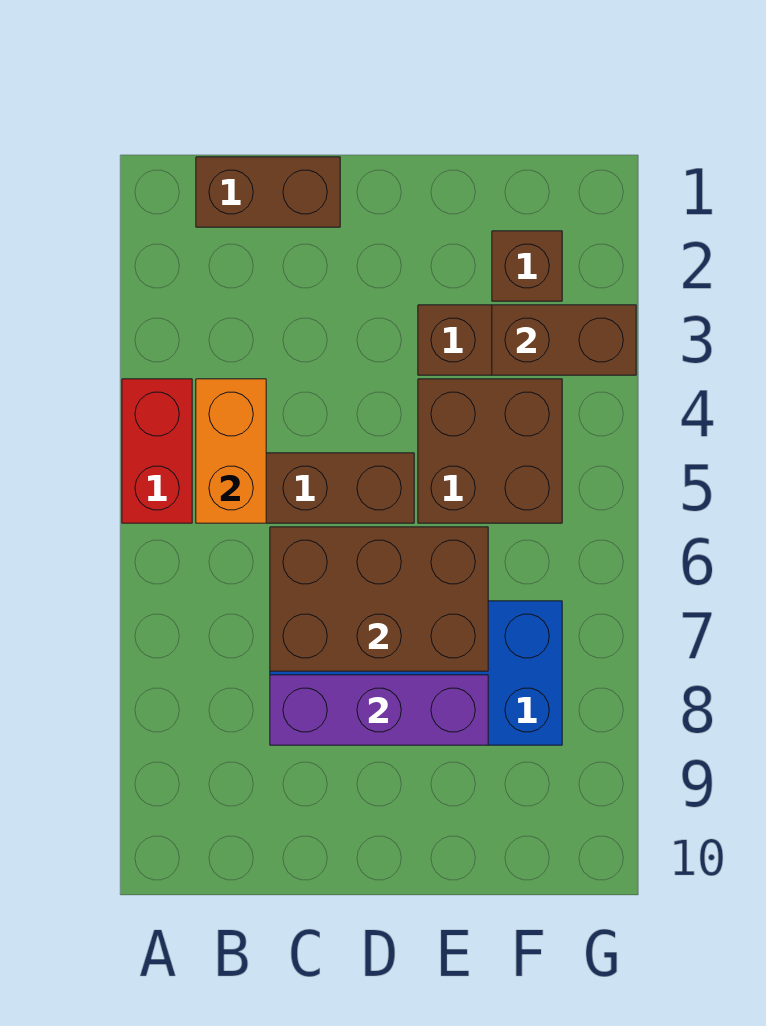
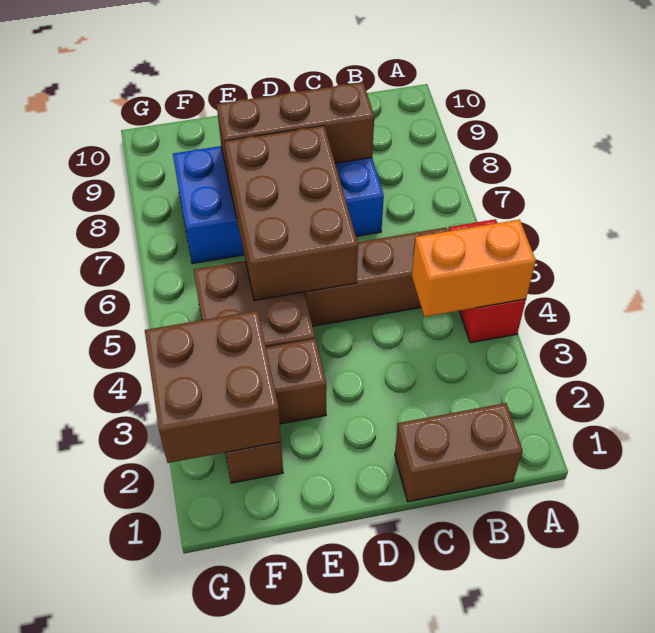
orange brick B4:B5 level 2 -> orange brick A4:B4 level 2
brown brick C6:E7 level 2 -> brown brick D5:E7 level 2
purple brick C8:E8 level 2 -> brown brick C8:E8 level 2
brown brick F3:G3 level 2 -> brown brick F2:G3 level 2

